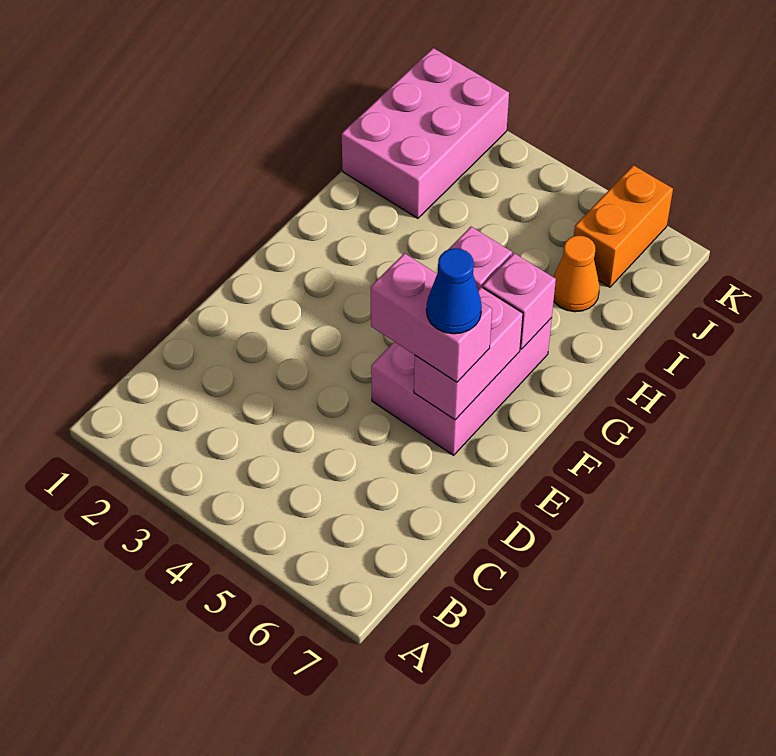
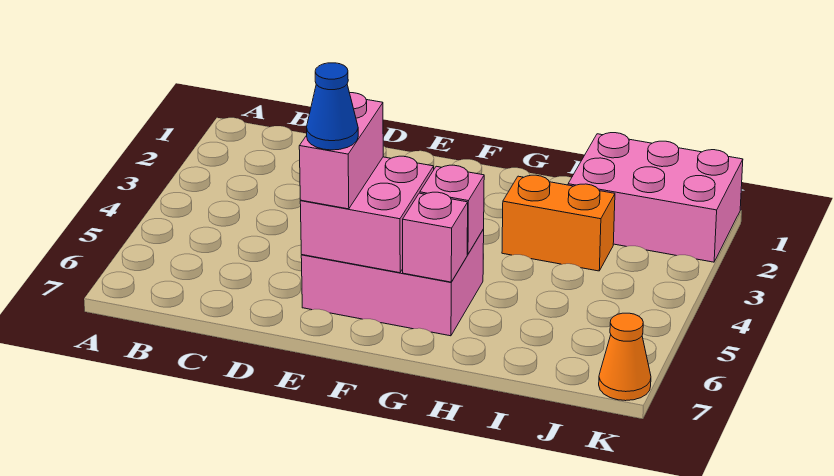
pink brick E6:F6 level 2 -> pink brick E5:F6 level 2
orange cone I6 level 1 -> orange cone K7 level 1
orange brick J6:K6 level 1 -> orange brick H3:I3 level 1

